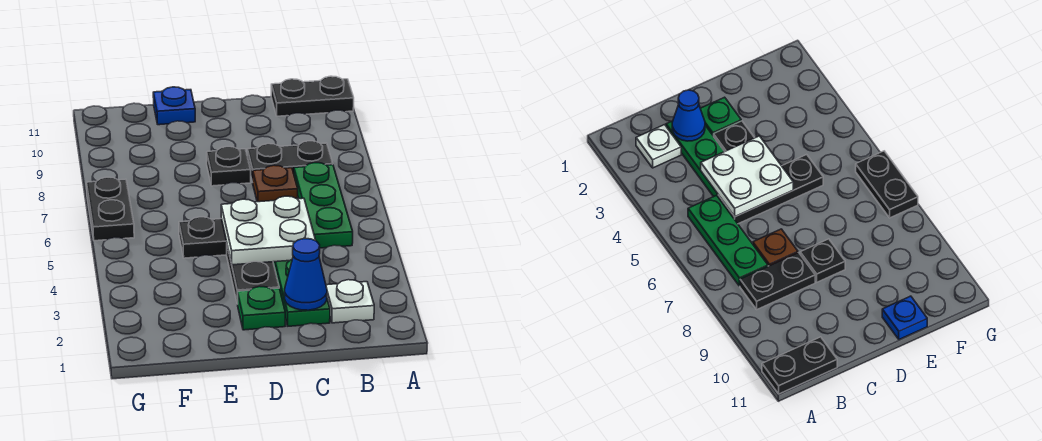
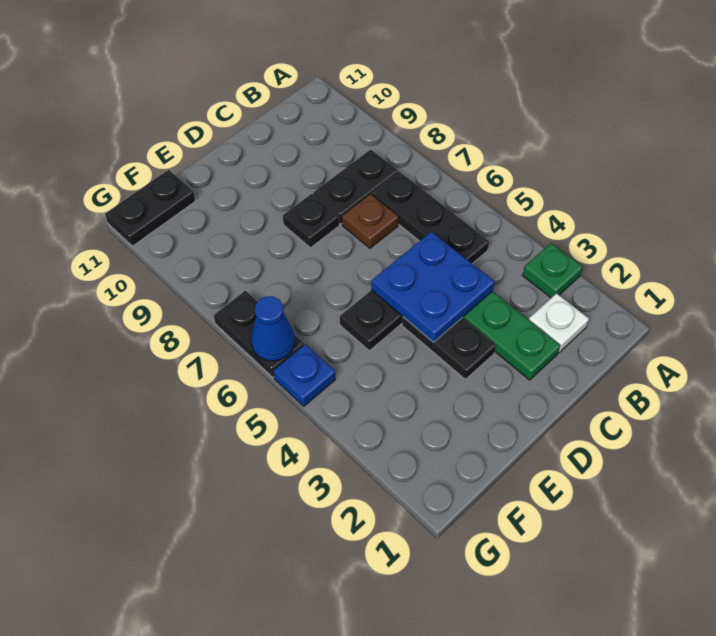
black plate A11:B11 level 1 -> black plate F11:G11 level 1
green plate B5:B7 level 1 -> black plate B5:B7 level 1
blue cone C2 level 2 -> blue cone G6 level 2
white plate C4:D5 level 2 -> blue plate C4:D5 level 2
green plate D2 level 1 -> green plate A3 level 1
blue plate E11 level 1 -> blue plate G5 level 1

